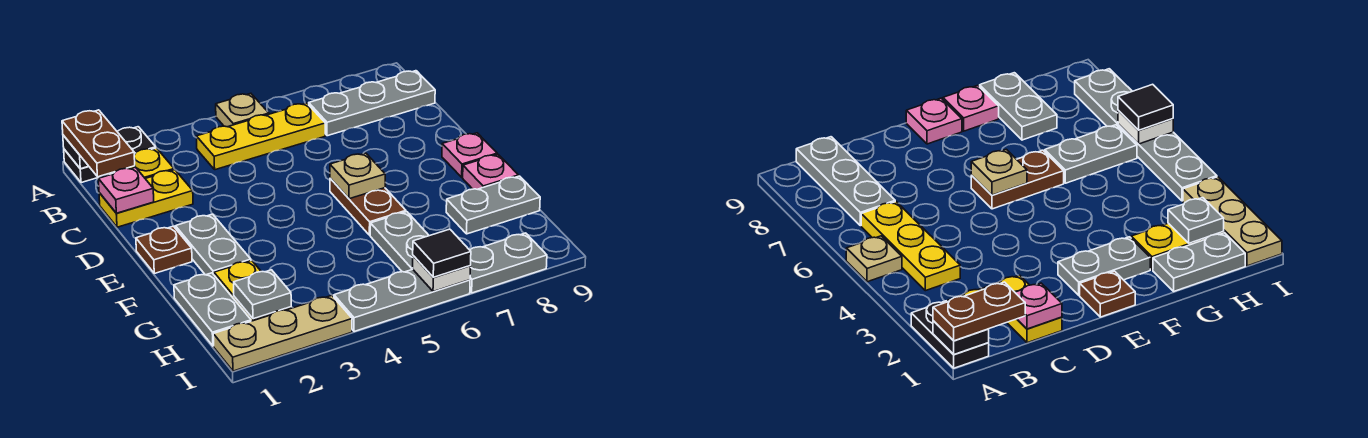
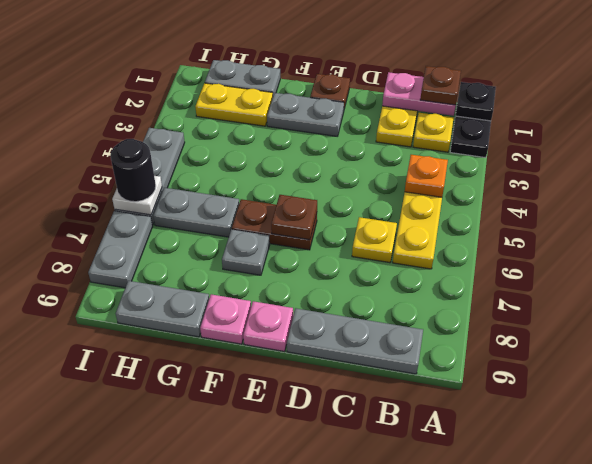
brown plate A1:B1 level 3 -> brown plate B1 level 3
tan plate A5 level 1 -> none
none -> orange plate B4 level 2
grey plate B7:B9 level 1 -> grey plate B9:D9 level 1
pink plate C1 level 2 -> pink plate B1:C1 level 2
none -> yellow plate C6 level 1
tan plate E6 level 2 -> brown plate E6 level 2
grey plate G8:G9 level 1 -> grey plate G9:H9 level 1
grey plate H2 level 2 -> grey plate F7 level 1
tan plate I1:I3 level 1 -> none
black tile I6 level 3 -> black round brick I6 level 3

